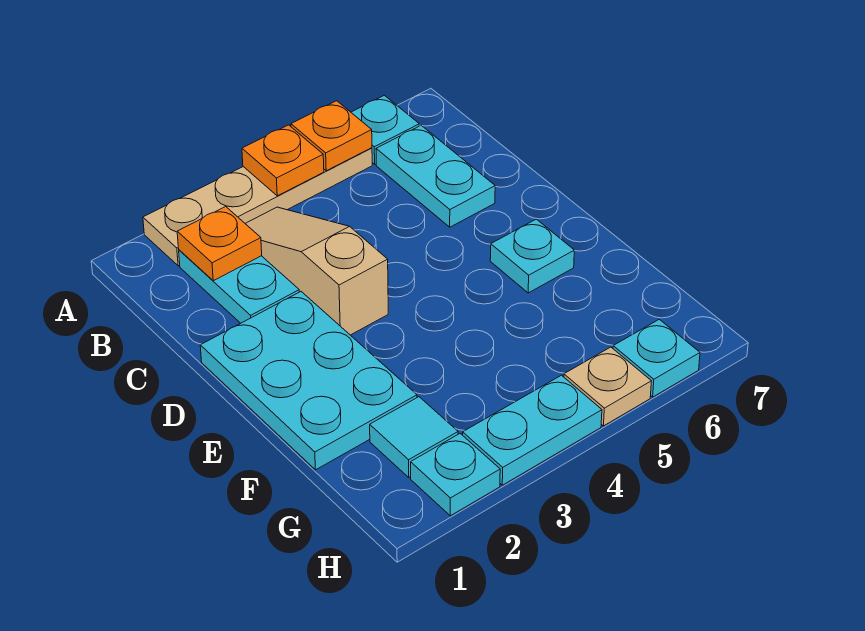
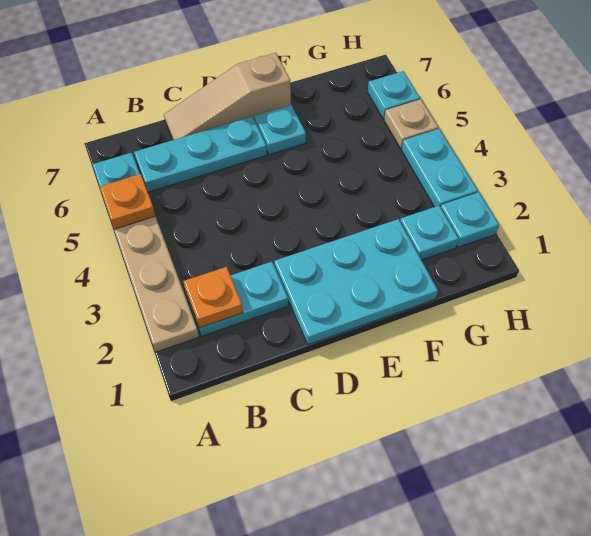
orange plate A4 level 2 -> none
tan slope B3:D3 level 1 top D -> tan slope C7:E7 level 1 top E
cyan plate B6:C6 level 1 -> cyan plate B6:D6 level 1
cyan tile G2 level 1 -> cyan plate G2 level 1

